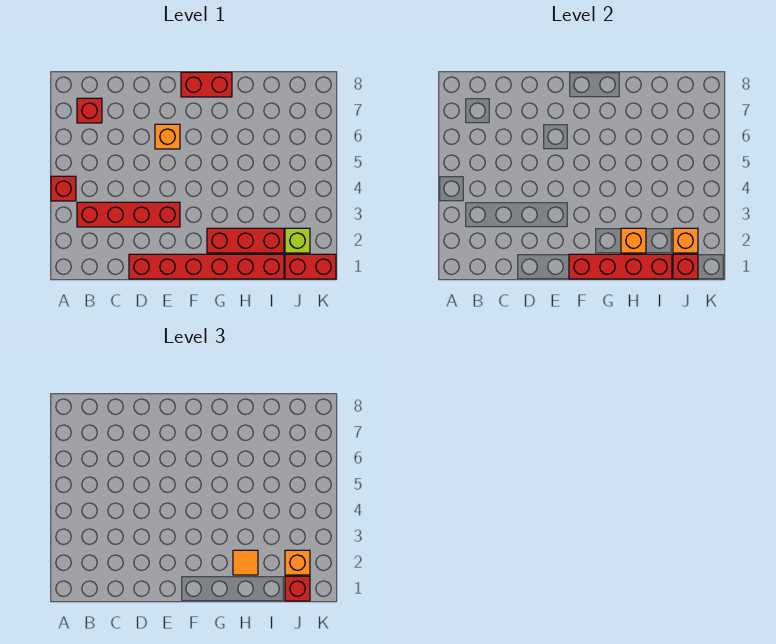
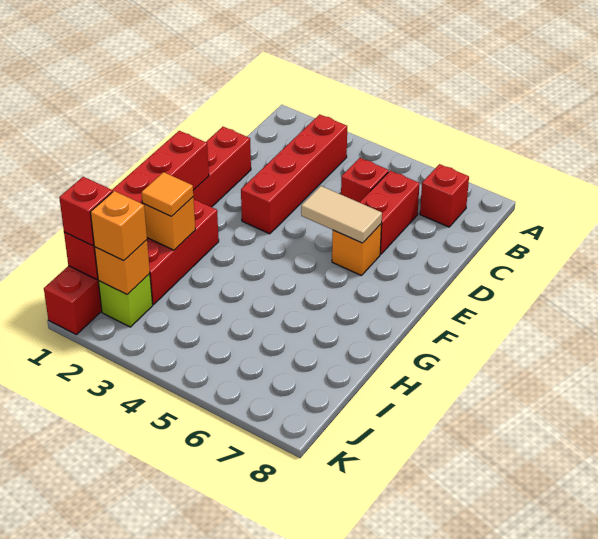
red brick A4 level 1 -> red brick C5 level 1
none -> tan tile E5:E6 level 2
red brick F8:G8 level 1 -> red brick C6:D6 level 1

